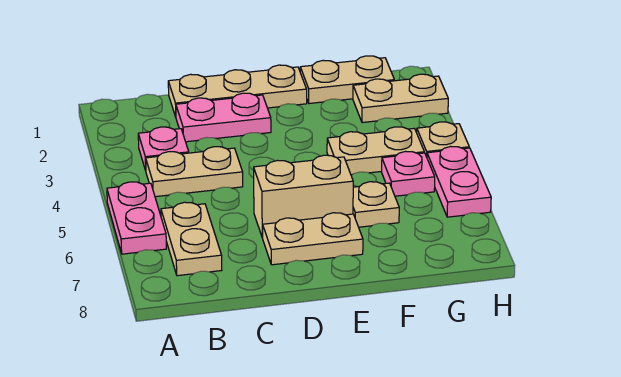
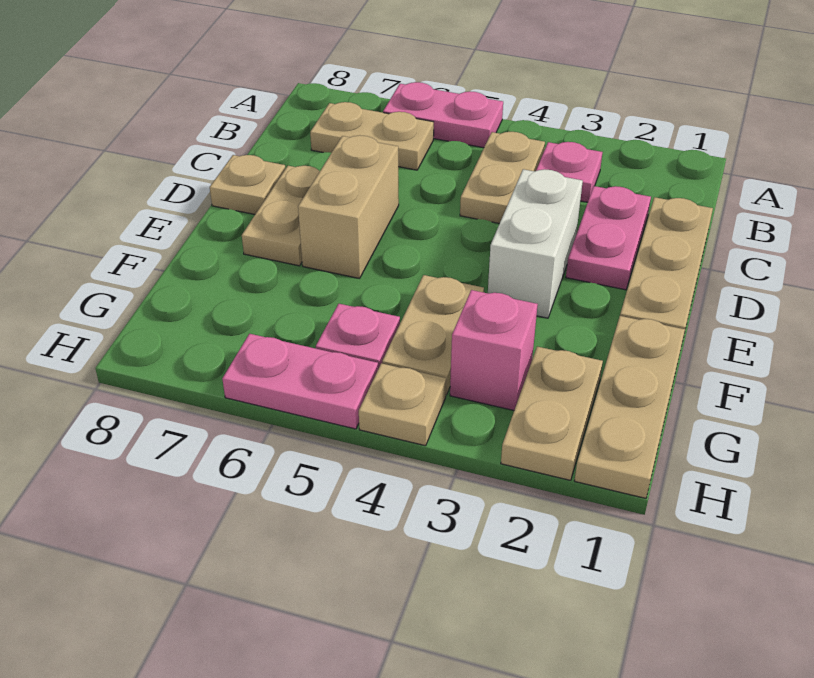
none -> white brick D3:E3 level 1
tan plate F1:G1 level 1 -> tan plate F1:H1 level 1
tan plate F6 level 1 -> tan plate D8 level 1
none -> pink brick G3 level 1

